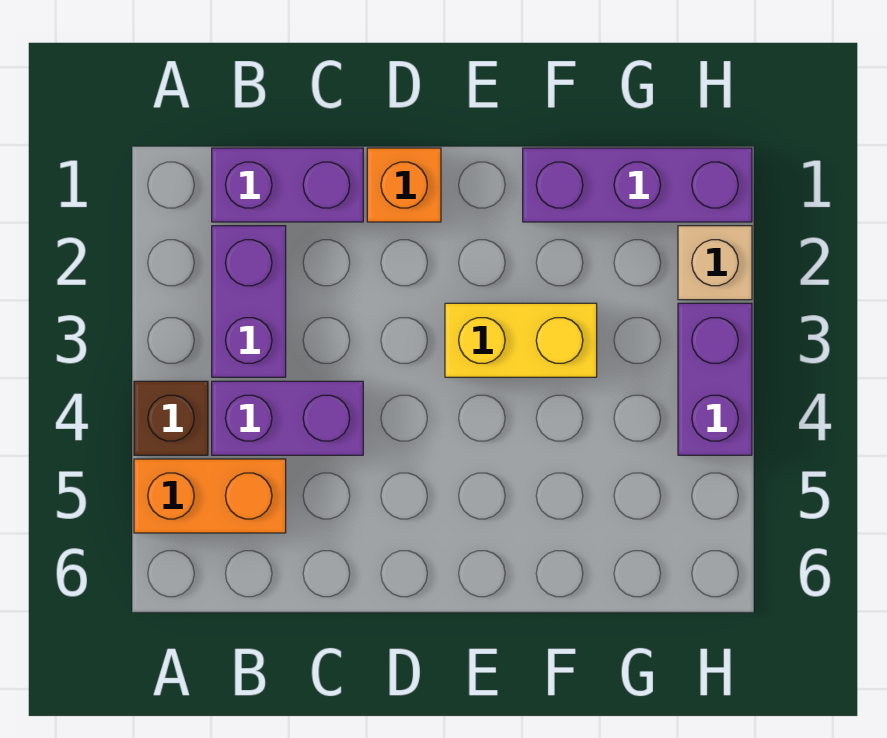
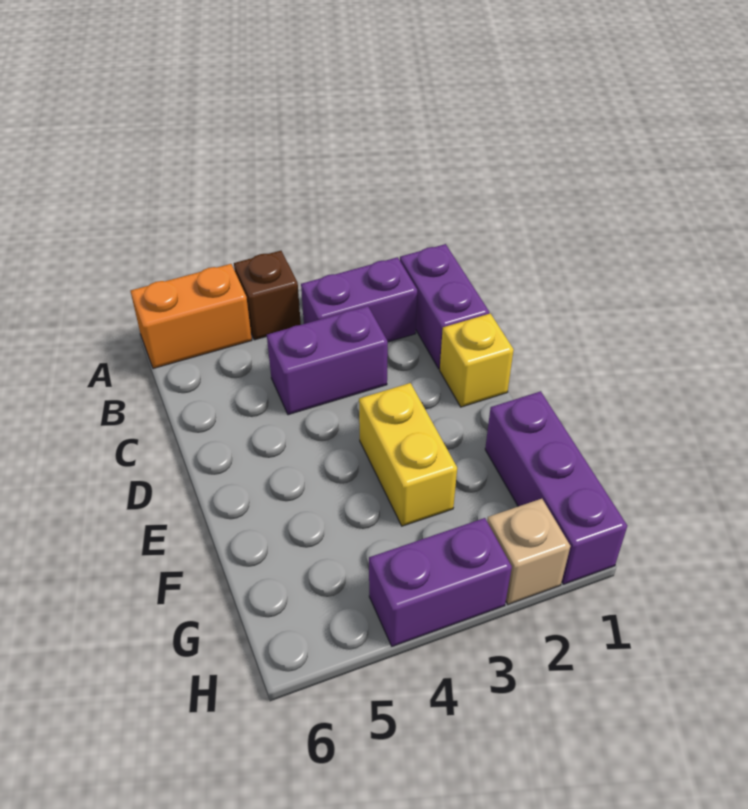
orange brick A5:B5 level 1 -> orange brick A5:A6 level 1
purple brick B4:C4 level 1 -> purple brick C3:C4 level 1
orange brick D1 level 1 -> yellow brick D1 level 1

